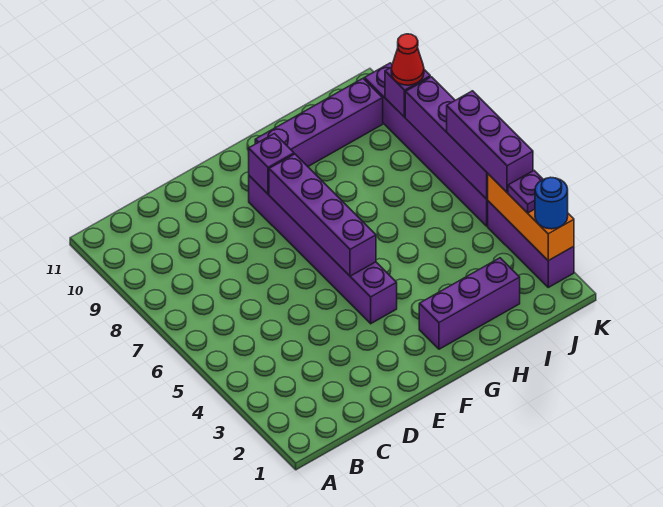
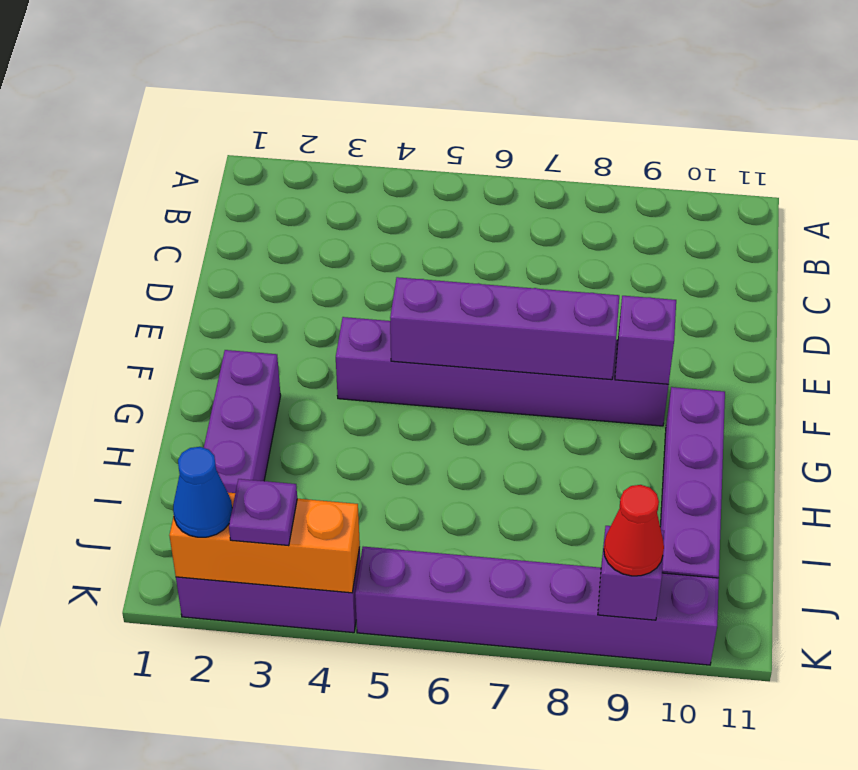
blue round brick K2 level 3 -> blue cone K2 level 3
purple brick K4:K6 level 3 -> none
purple brick K5:K8 level 2 -> none

